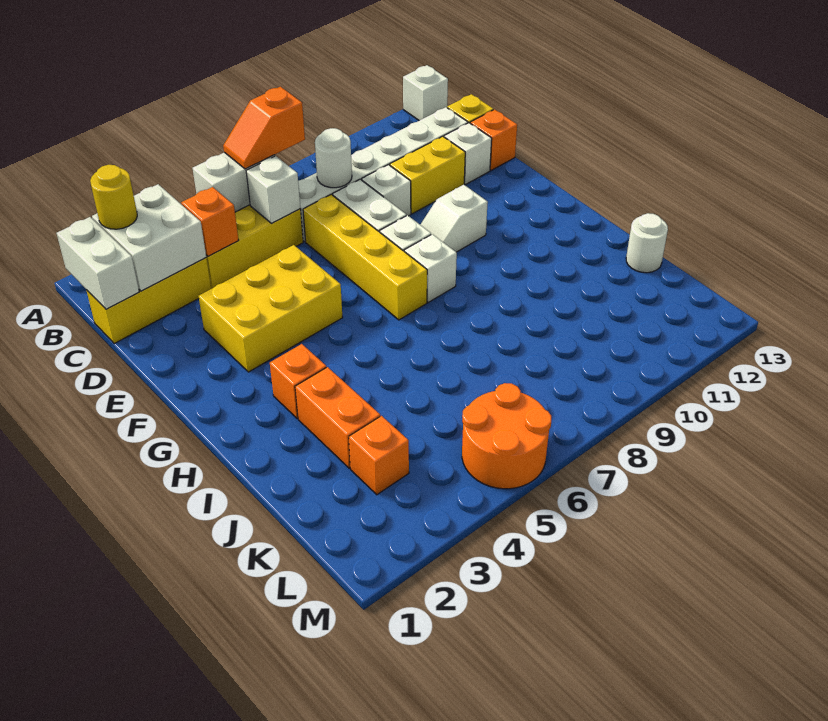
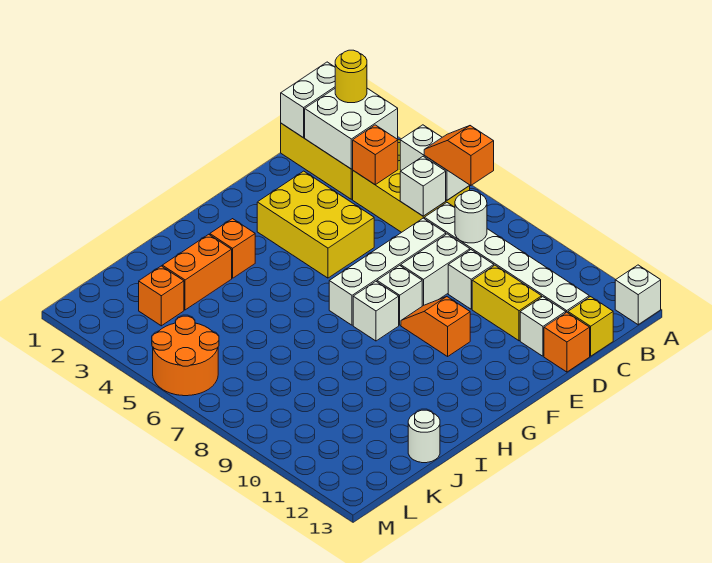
yellow brick D7:G7 level 1 -> white brick D7:G7 level 1
white slope F9:F10 level 1 top 10 -> orange slope F9:F10 level 1 top 10

